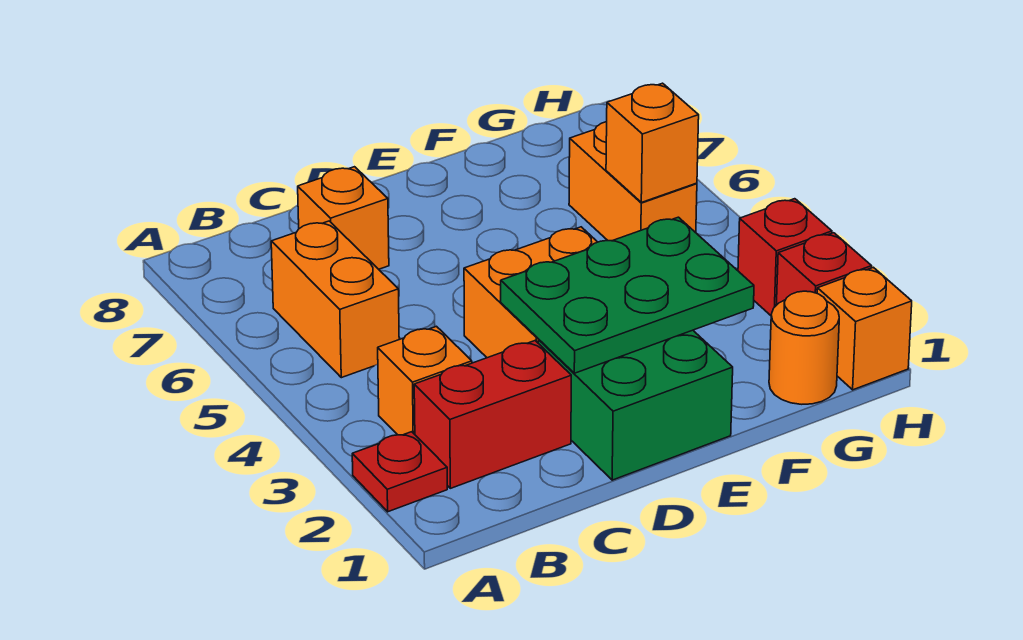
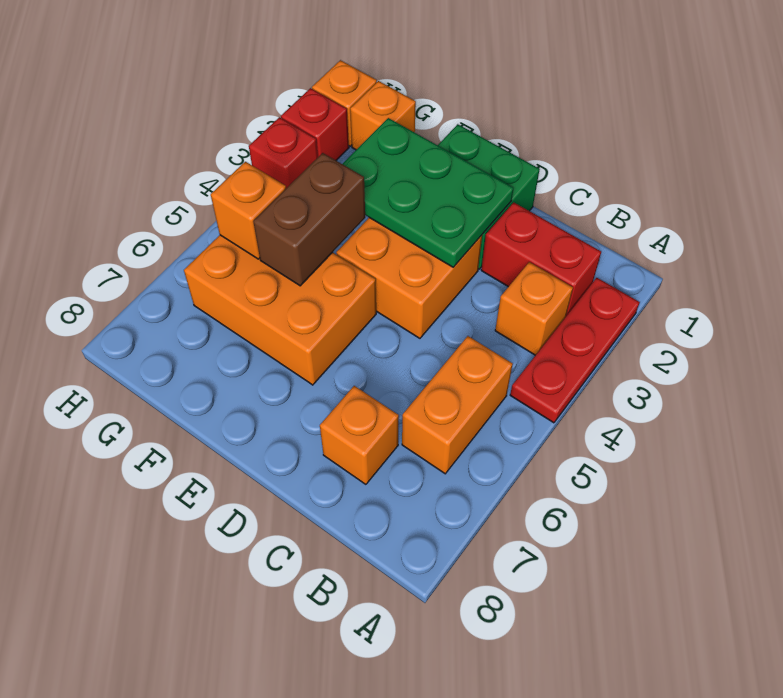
red plate A2 level 1 -> red plate A2:A4 level 1
none -> brown brick F4:F5 level 2
orange round brick G1 level 1 -> orange brick G1 level 1
orange brick G5:G6 level 1 -> orange brick E5:G6 level 1

